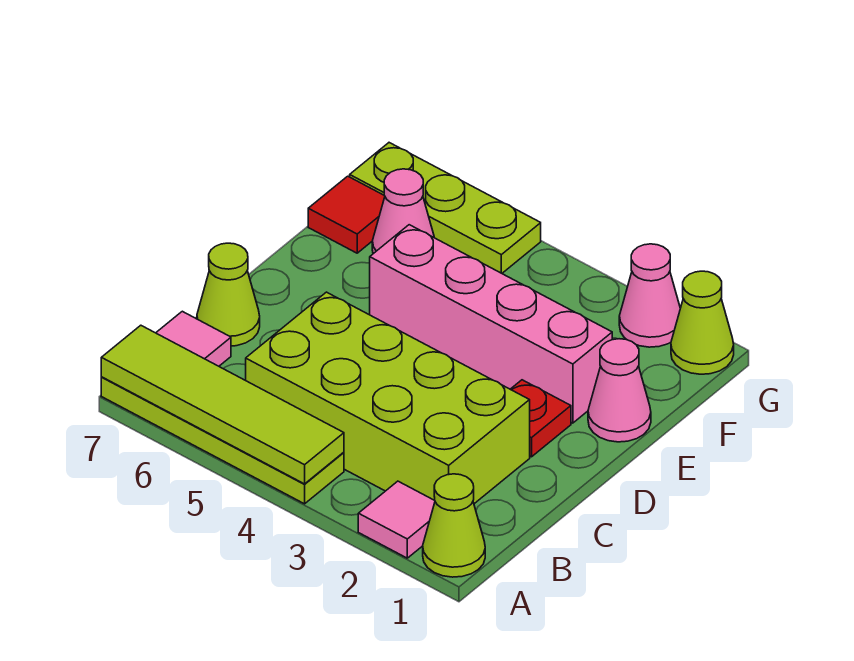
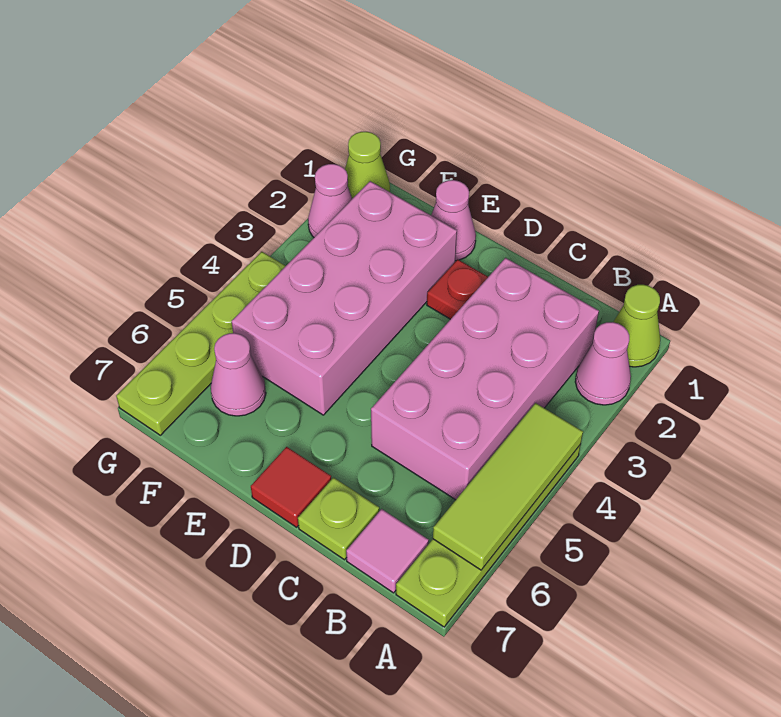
pink tile A2 level 1 -> pink cone A2 level 1
lime tile A4:A7 level 2 -> lime tile A4:A6 level 2
lime brick B2:C5 level 1 -> pink brick B2:C5 level 1
lime cone C7 level 1 -> lime plate C7 level 1
pink brick E2:E5 level 1 -> pink brick E2:F5 level 1
red tile F7 level 1 -> red tile D7 level 1
lime plate G5:G7 level 1 -> lime plate G4:G7 level 1

